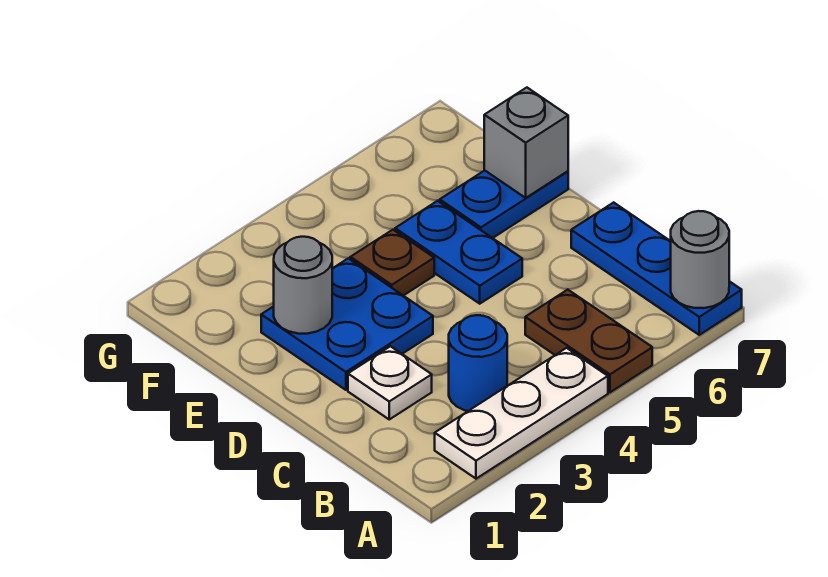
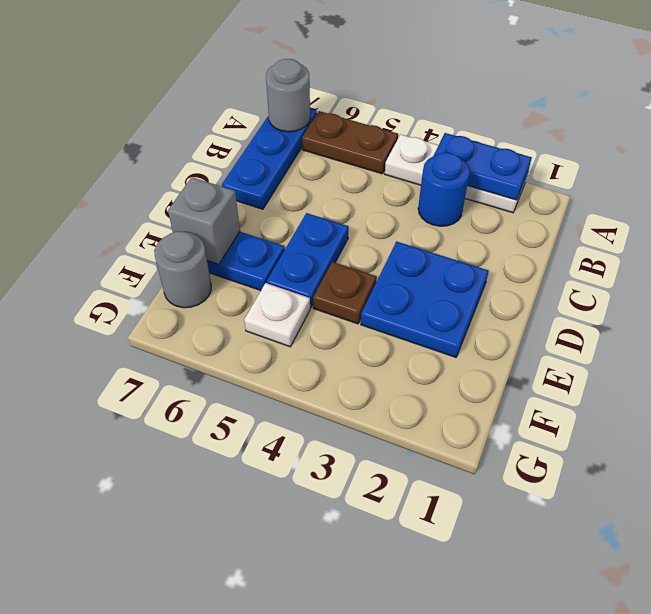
none -> blue plate A2:A3 level 2
brown plate A5:B5 level 1 -> brown plate A5:A6 level 1
white plate C2 level 1 -> white plate F5 level 1
grey round brick E2 level 2 -> grey round brick F7 level 1

